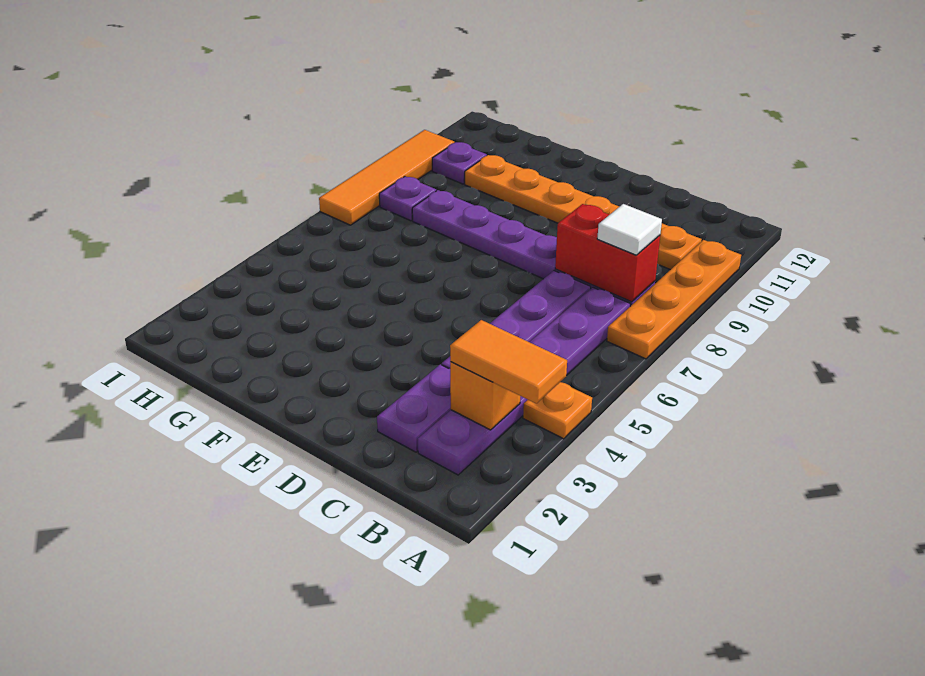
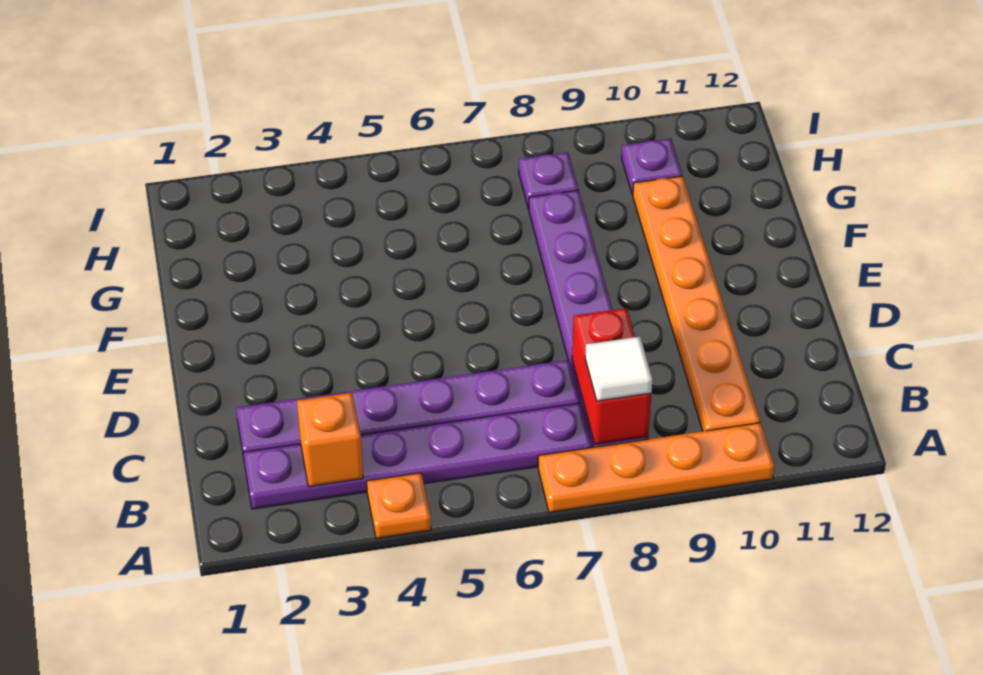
orange tile A3:B3 level 3 -> none
orange tile I7:I10 level 1 -> none

